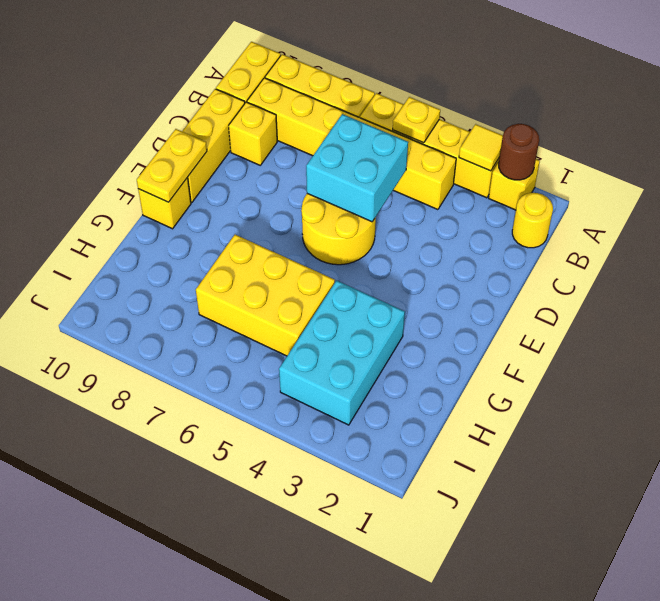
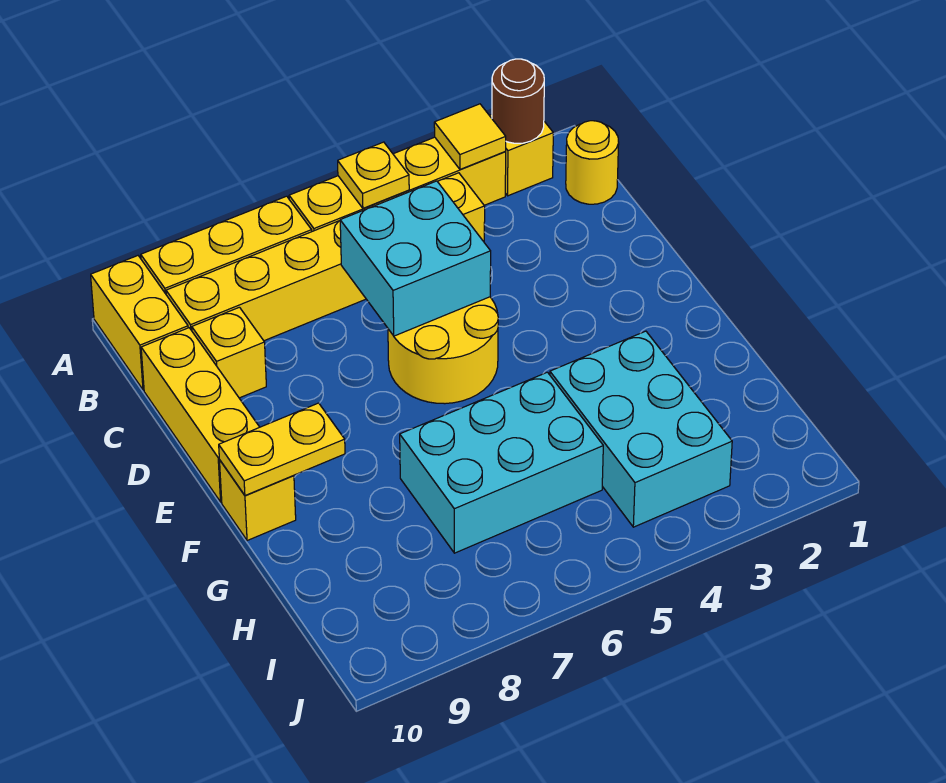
yellow plate E10:F10 level 2 -> yellow plate F9:F10 level 2
yellow brick G5:H7 level 1 -> cyan brick G5:H7 level 1

